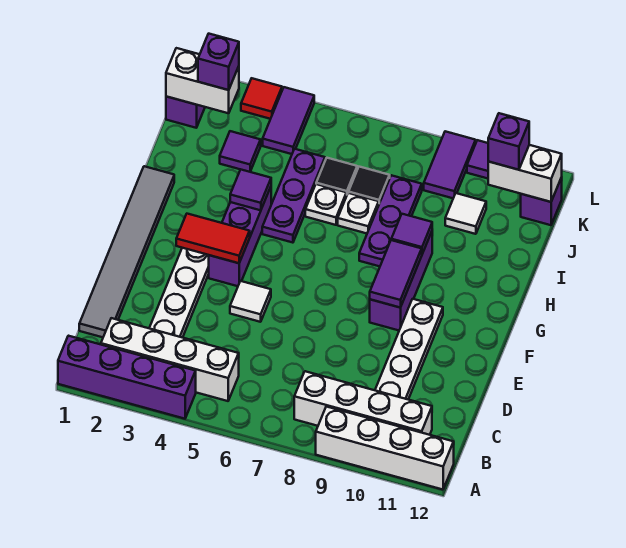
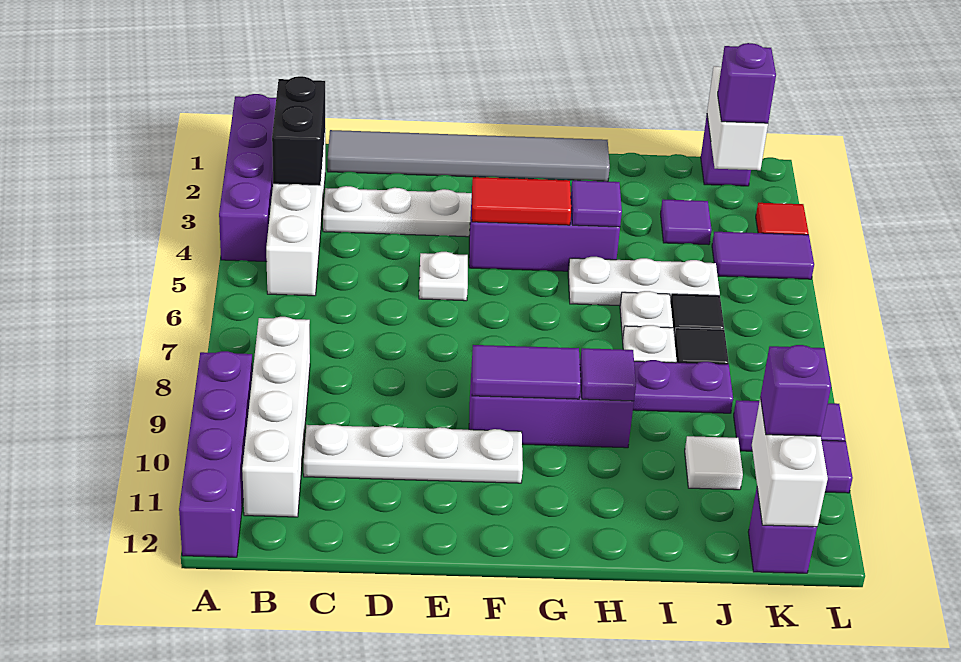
white brick A9:A12 level 1 -> purple brick A9:A12 level 1
none -> black brick B2:B3 level 2
white tile E5 level 1 -> white plate E5 level 1
red tile F3:F4 level 2 -> red tile F4:G4 level 2
purple plate H5:J5 level 1 -> white plate H5:J5 level 1

